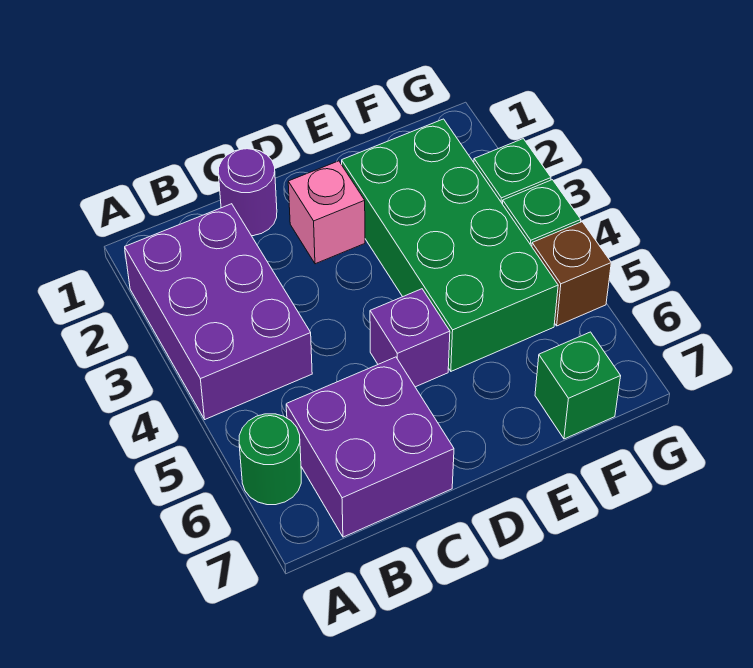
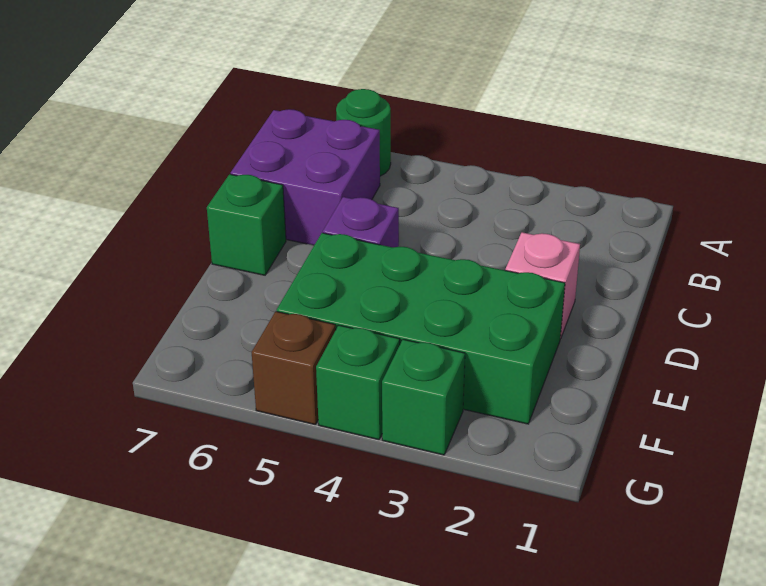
purple brick A2:B4 level 1 -> none
purple round brick C1 level 1 -> none
green brick F7 level 1 -> green brick D7 level 1

